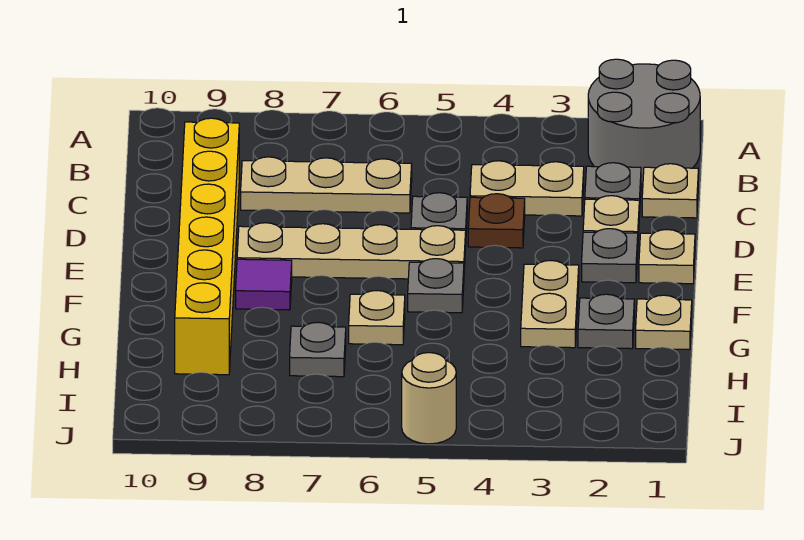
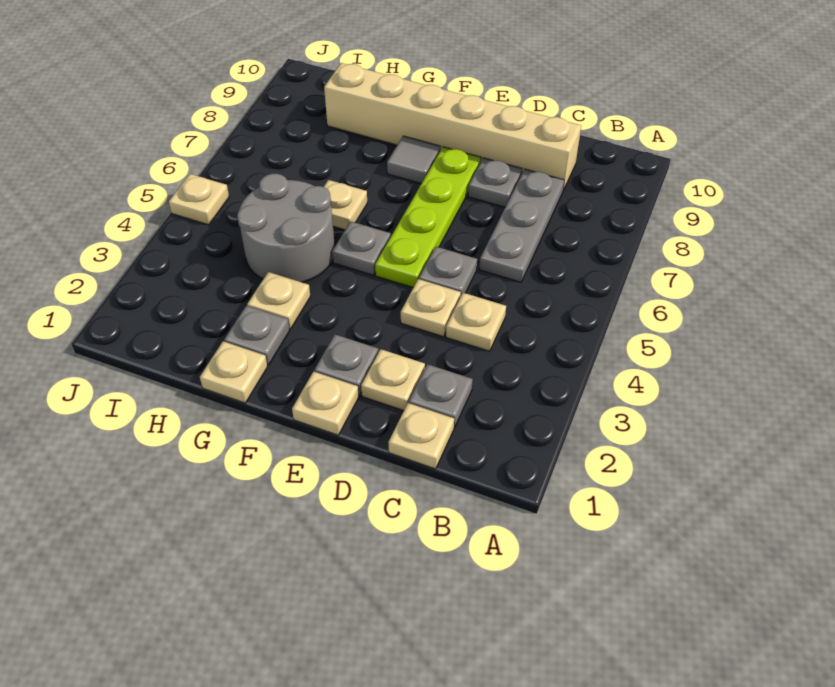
grey round brick A1:B2 level 1 -> grey round brick G4:H5 level 1
tan plate C3:C4 level 1 -> tan plate C4 level 1
tan plate C6:C8 level 1 -> grey plate C6:C8 level 1
yellow brick C9:H9 level 1 -> tan brick C9:H9 level 1
brown plate D4 level 1 -> tan plate D4 level 1
tan plate E5:E8 level 1 -> lime plate E5:E8 level 1
tan plate F3:G3 level 1 -> tan plate G3 level 1
purple tile F8 level 1 -> grey tile F8 level 1
grey plate H7 level 1 -> grey plate D8 level 1
tan round brick J5 level 1 -> tan plate J5 level 1

